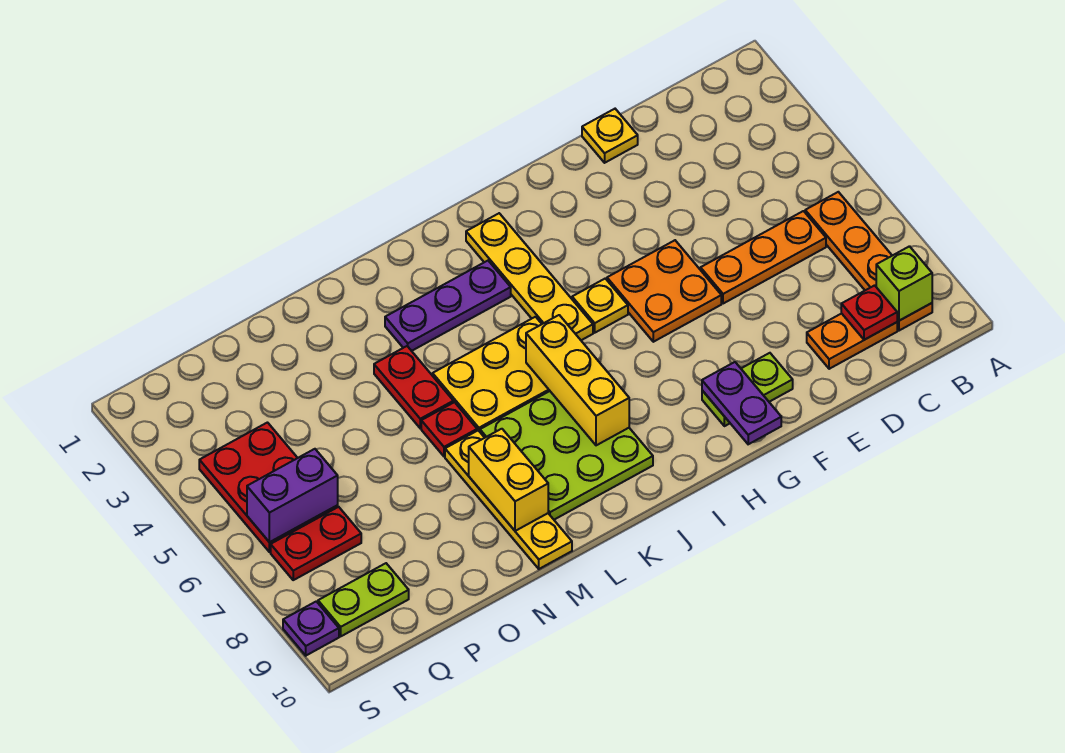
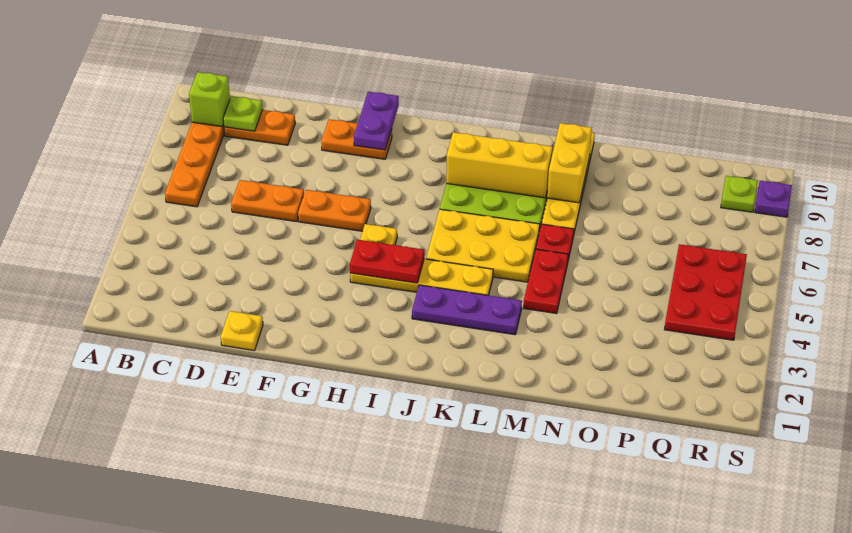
orange plate C6:E6 level 1 -> orange plate D6:E6 level 1
red plate C9 level 2 -> lime plate C9 level 2
orange plate F5:G6 level 1 -> orange plate F6:G6 level 1
lime plate F9:G9 level 1 -> orange plate F9:G9 level 1
yellow plate I2:I5 level 1 -> yellow plate H4:K4 level 1
yellow brick J6:J8 level 2 -> yellow brick J8:L8 level 2
purple brick Q6:R6 level 2 -> none
red plate Q7:R7 level 1 -> red plate H4:I4 level 2
lime plate Q9:R9 level 1 -> lime plate R9 level 1

